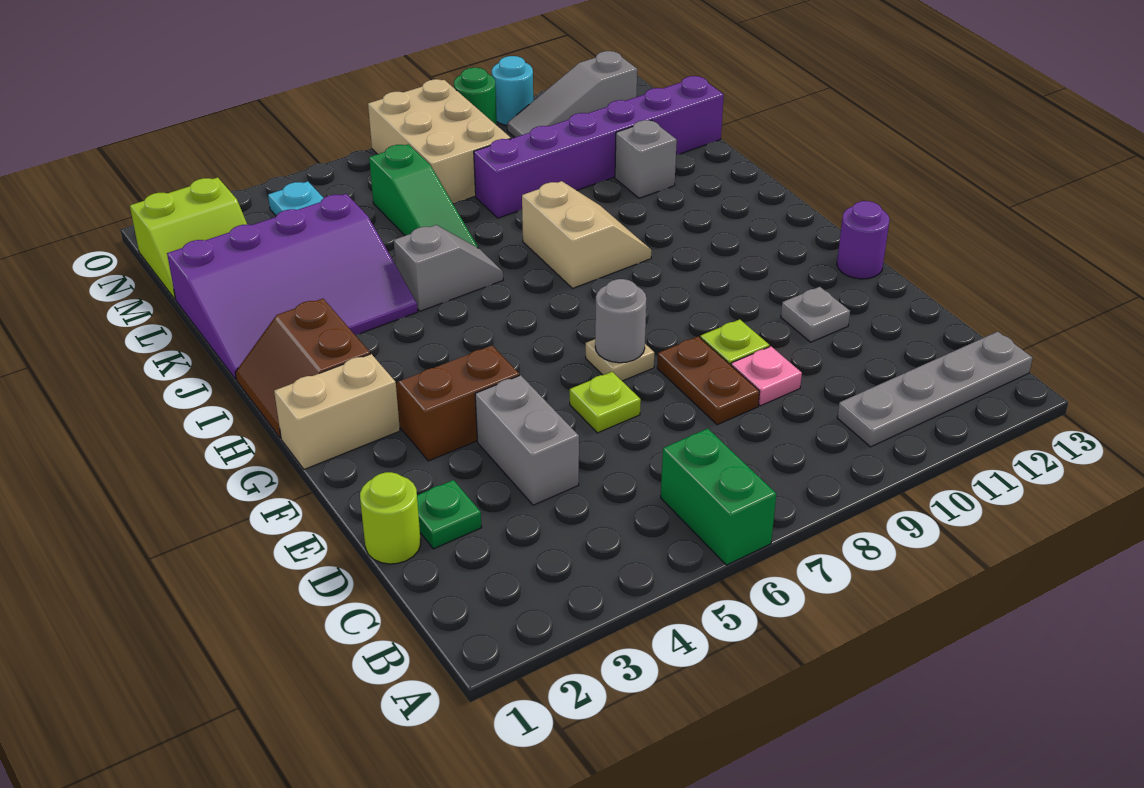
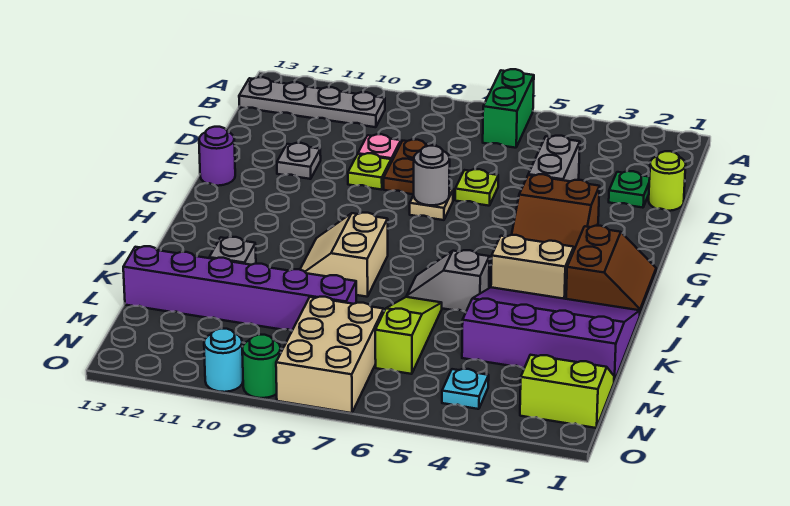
tan brick G1:G2 level 1 -> tan brick I3:I4 level 1
green slope K6:M6 level 1 top M -> lime slope K6:M6 level 1 top M
grey slope N10:N12 level 1 top 12 -> none

